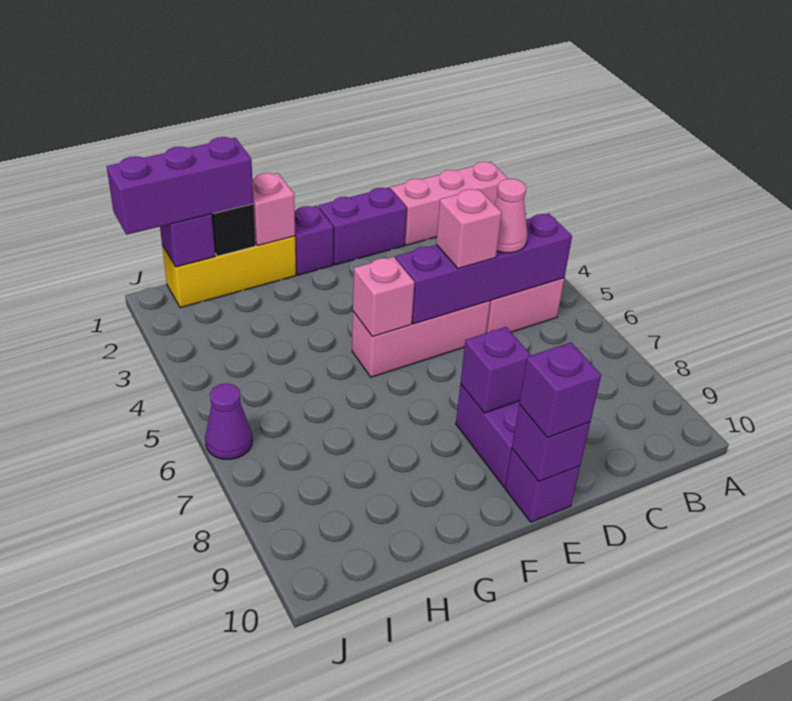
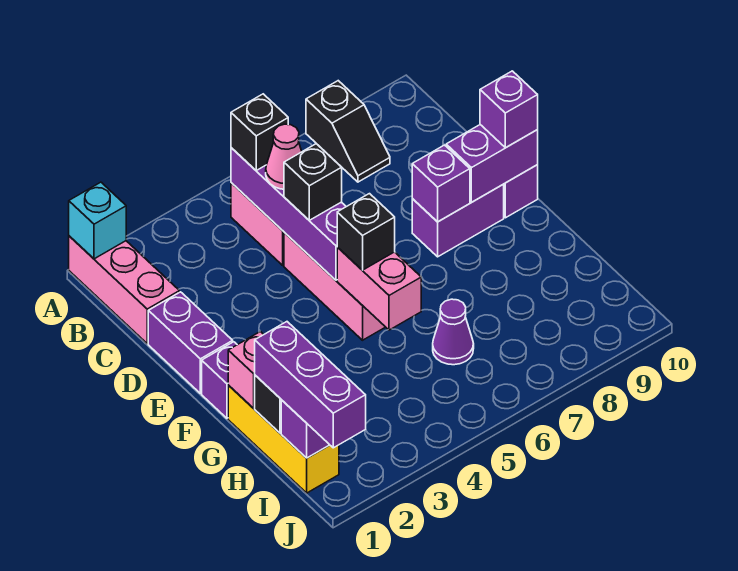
none -> cyan brick A1 level 2
none -> black slope A8:B8 level 1 top A
none -> black brick B5 level 3
pink brick D5 level 3 -> black brick D5 level 3
purple brick E10 level 2 -> purple brick E9:E10 level 2
pink brick F5 level 2 -> pink brick F5:G5 level 2
none -> black brick F5 level 3
purple cone J6 level 1 -> purple cone H6 level 1

